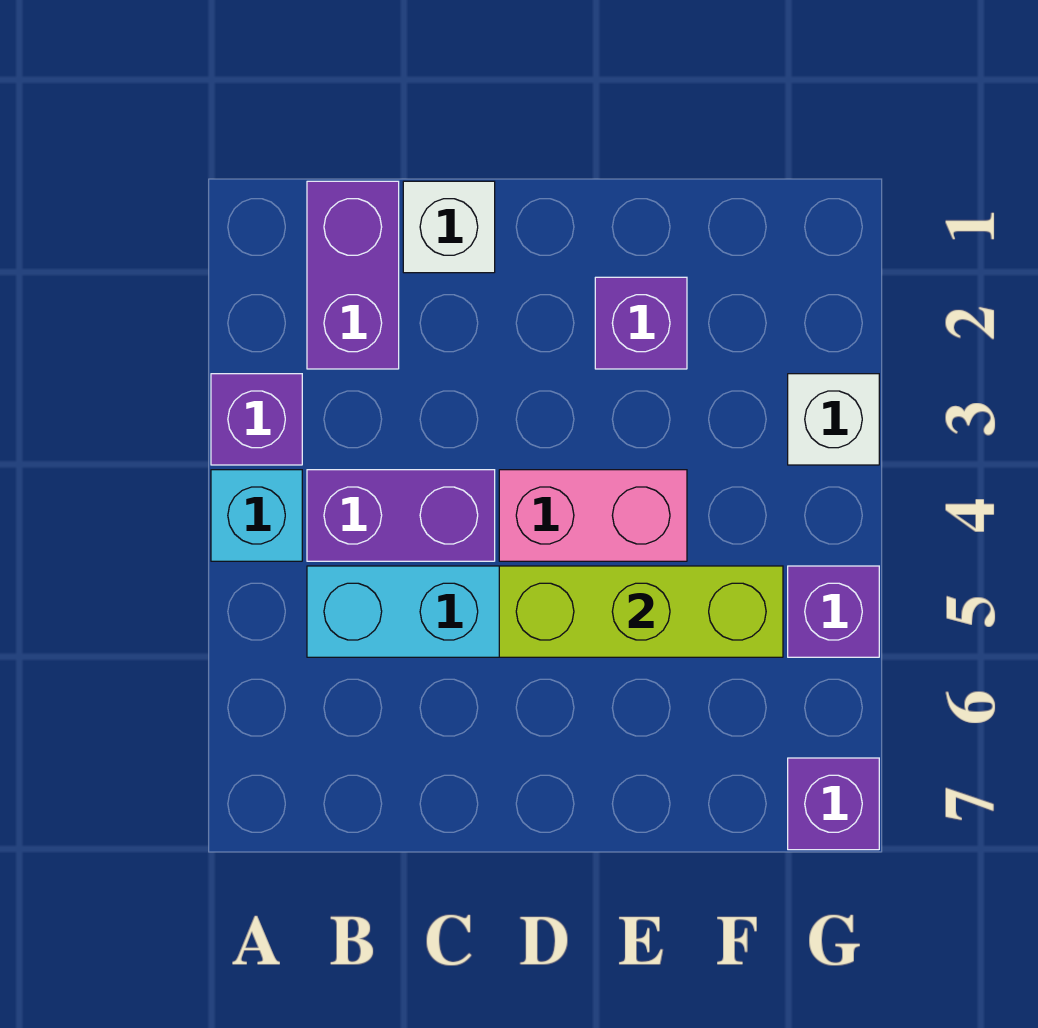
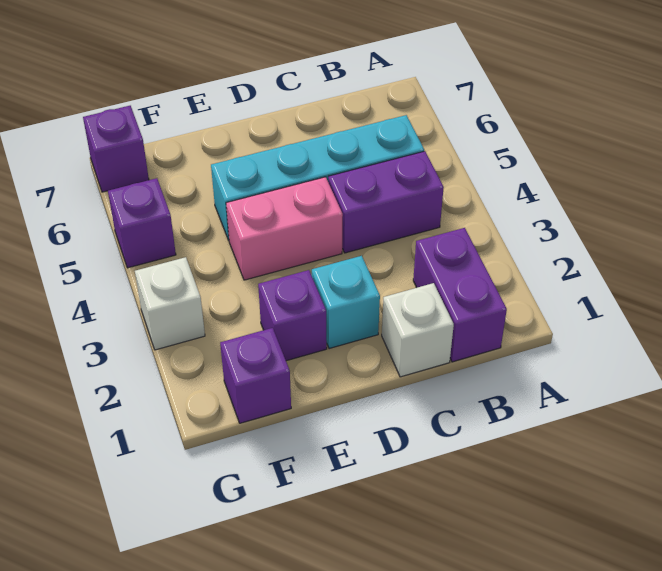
purple brick A3 level 1 -> purple brick F1 level 1
cyan brick A4 level 1 -> cyan brick D2 level 1
lime brick D5:F5 level 2 -> none

